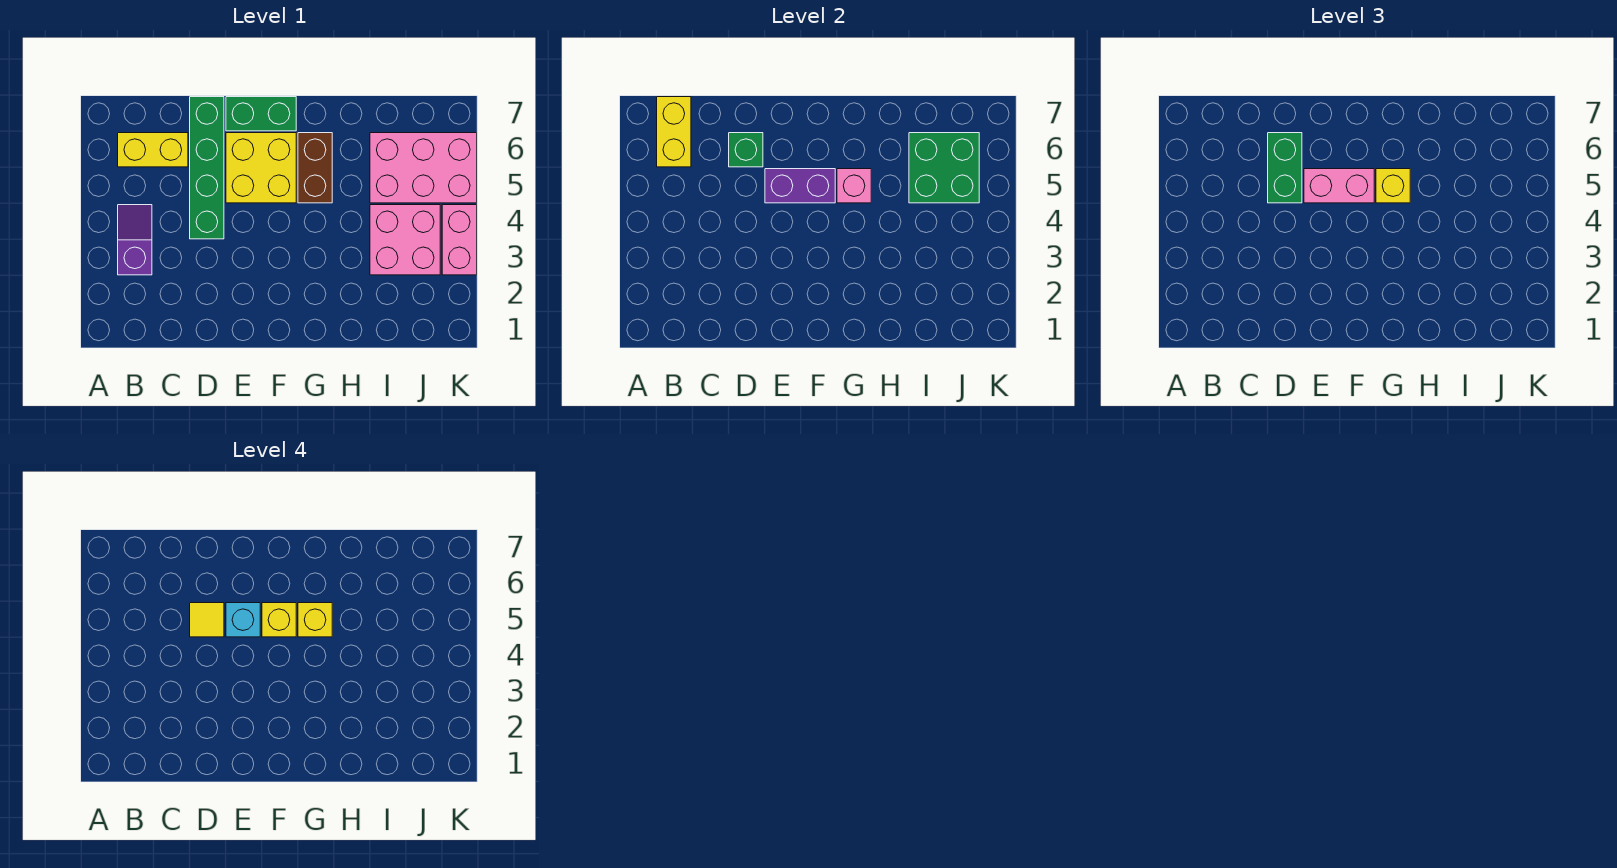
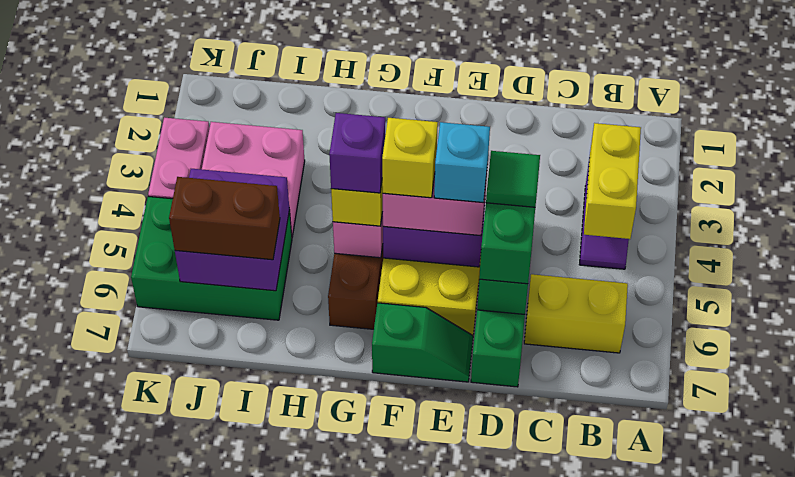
yellow brick B6:B7 level 2 -> yellow brick B3:B4 level 2
yellow tile D5 level 4 -> green tile D5 level 4
green brick E7:F7 level 1 -> green slope E7:F7 level 1 top F
yellow brick G5 level 4 -> purple brick G5 level 4
pink brick I5:K6 level 1 -> green brick I5:K6 level 1
green brick I5:J6 level 2 -> purple brick I5:J6 level 2
none -> brown brick I6:J6 level 3

